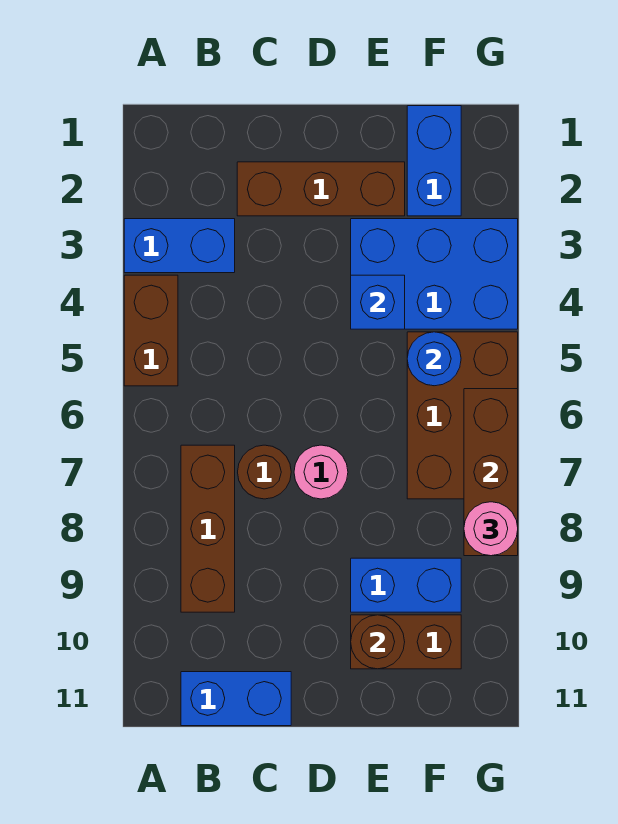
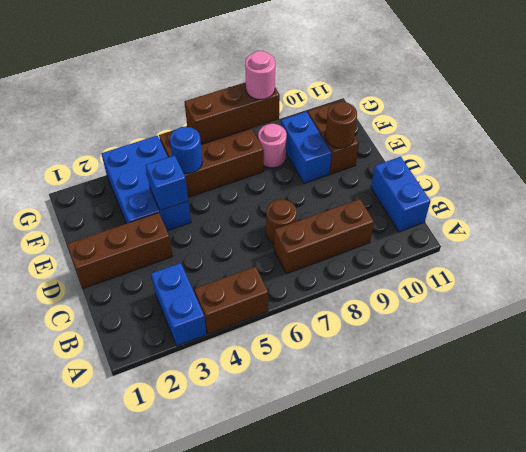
brown brick C2:E2 level 1 -> brown brick D1:D3 level 1
pink round brick D7 level 1 -> pink round brick F8 level 1
blue brick F1:F2 level 1 -> none

